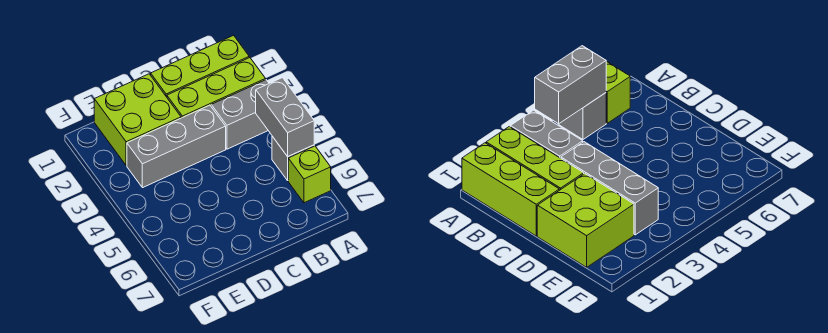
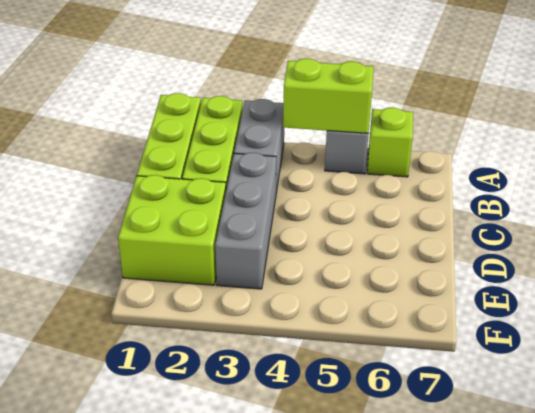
grey brick A4:A5 level 2 -> lime brick A4:A5 level 2

